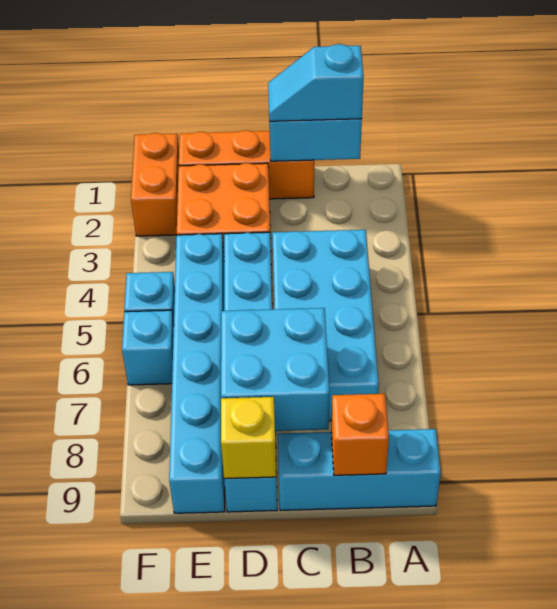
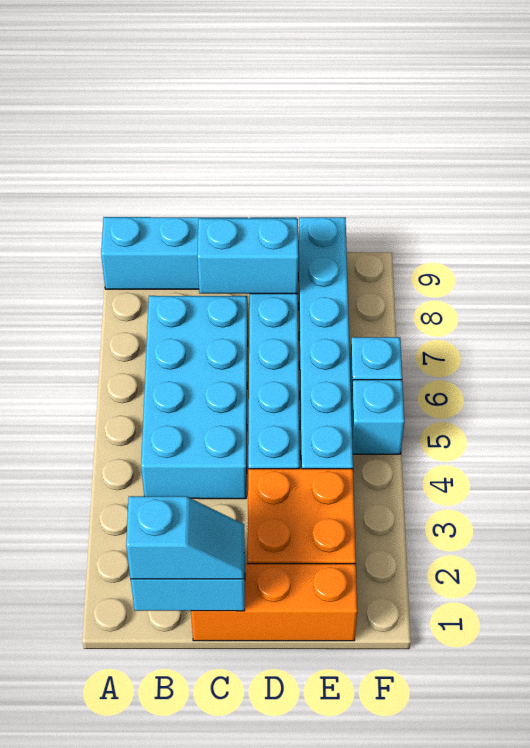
orange brick B9 level 2 -> none
cyan brick C7:D8 level 2 -> cyan brick C8:D8 level 2
yellow brick D9 level 2 -> none
orange brick F1:F2 level 1 -> none

